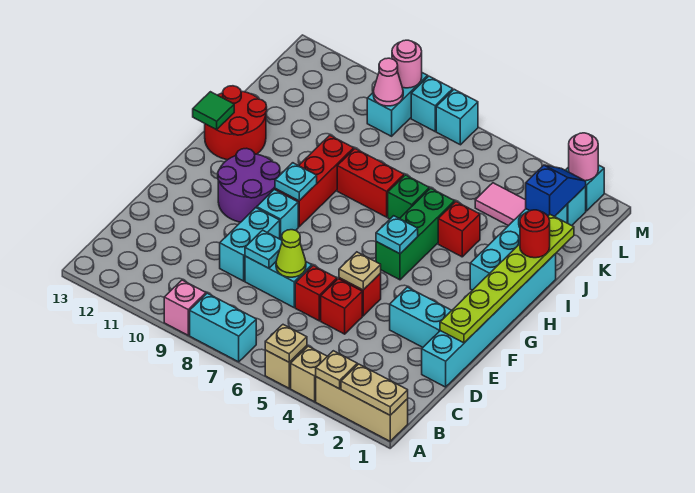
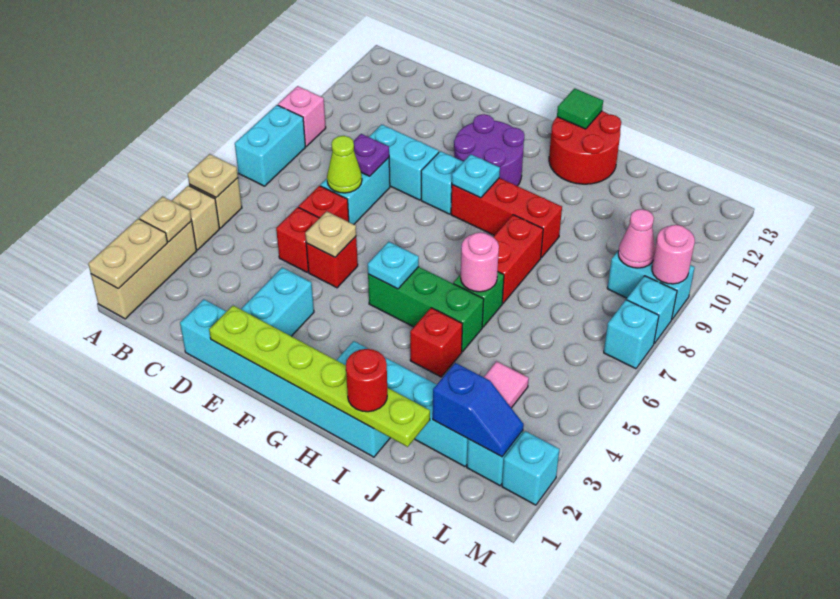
cyan plate D8 level 2 -> purple plate D8 level 2
pink round brick M2 level 2 -> pink round brick I6 level 2

